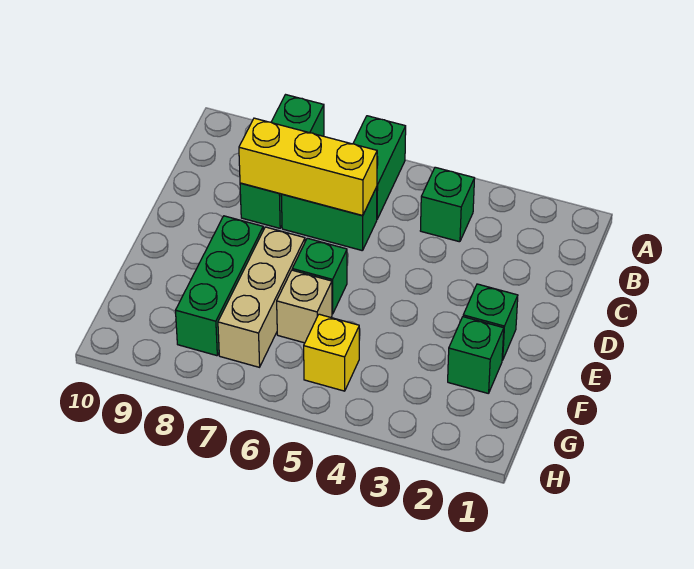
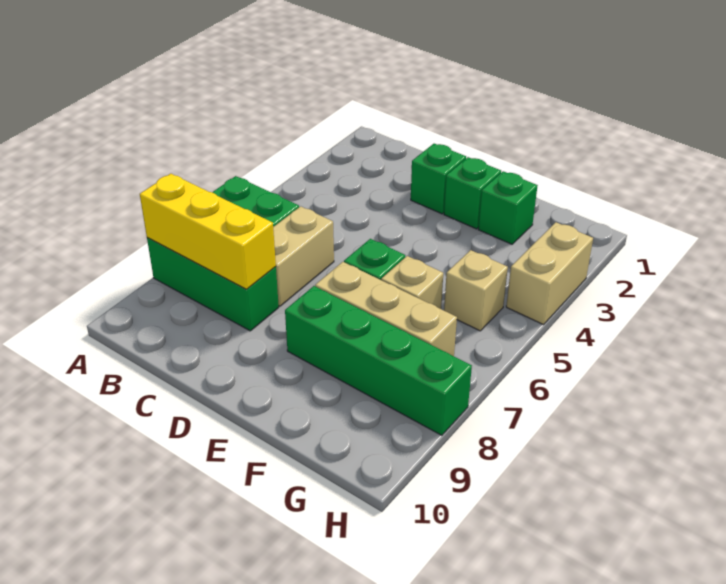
green brick B4 level 1 -> green brick D2 level 1
green brick C6:C7 level 1 -> tan brick C6:C7 level 1
yellow brick C6:C8 level 2 -> yellow brick A8:C8 level 2
green brick E8:G8 level 1 -> green brick E8:H8 level 1
yellow brick G5 level 1 -> tan brick G5 level 1
none -> tan brick H3:H4 level 1

